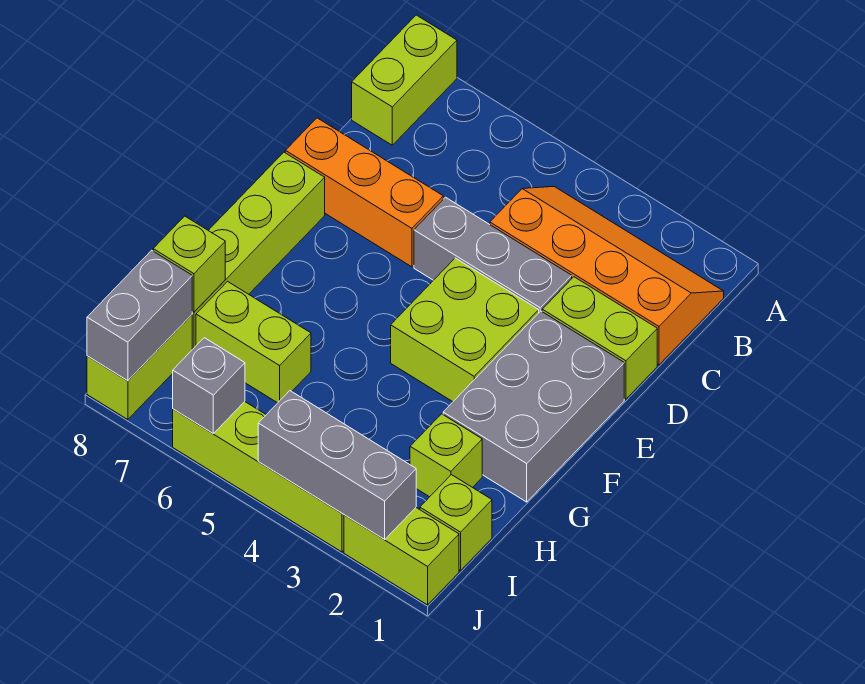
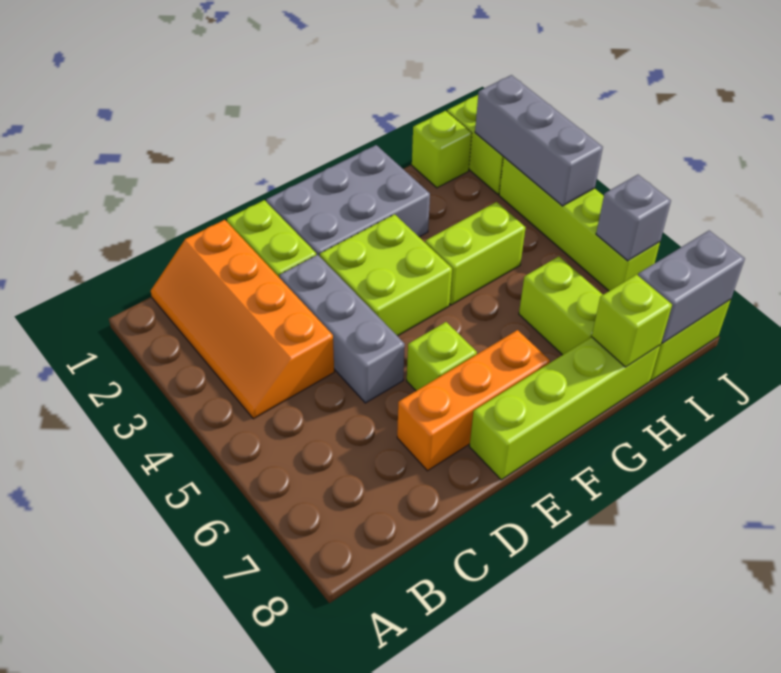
lime brick A8:B8 level 1 -> lime brick G4:H4 level 1
orange brick D6:D8 level 1 -> orange brick D7:F7 level 1
lime brick H2 level 1 -> lime brick E6 level 1

